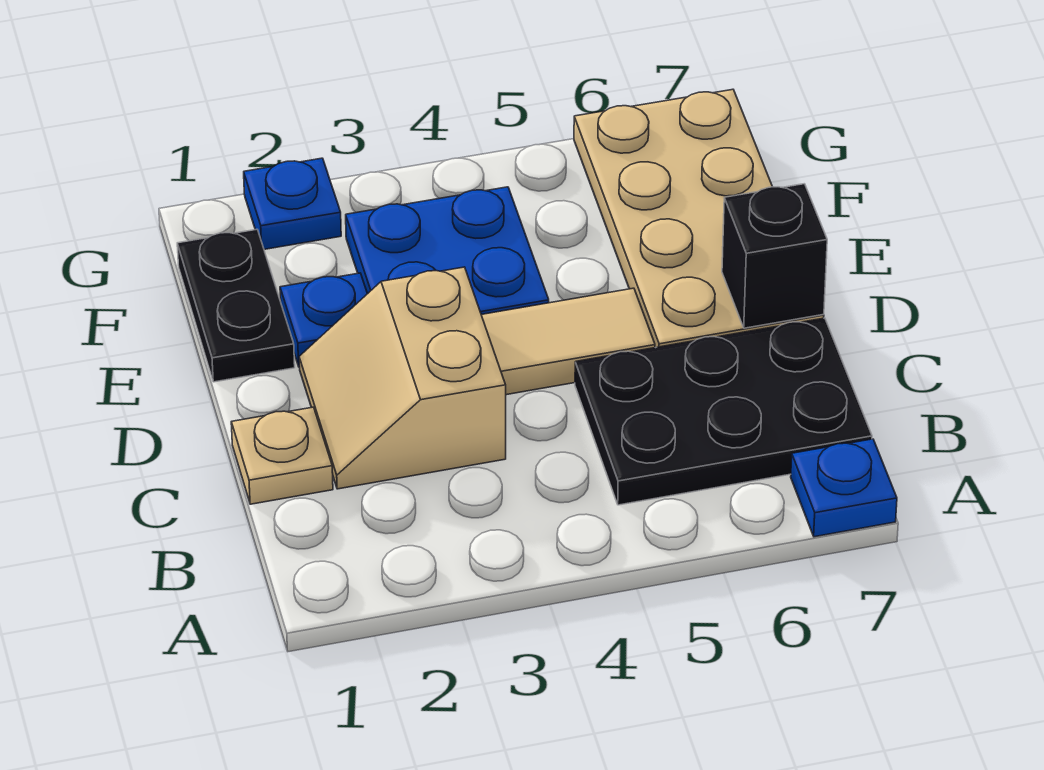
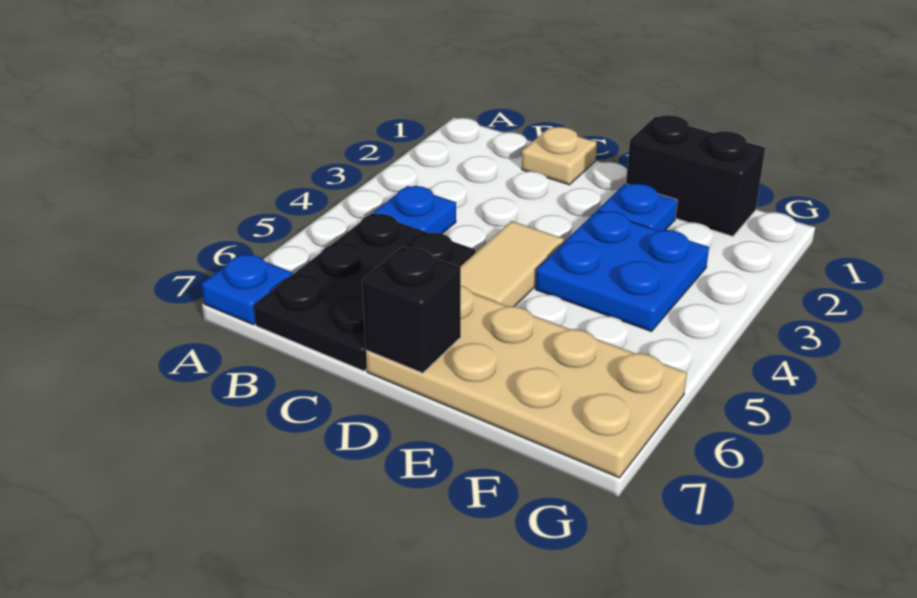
tan slope C2:D3 level 1 top 3 -> none
black plate E1:F1 level 1 -> black brick E1:F1 level 1
blue plate G2 level 1 -> blue plate B4 level 1

